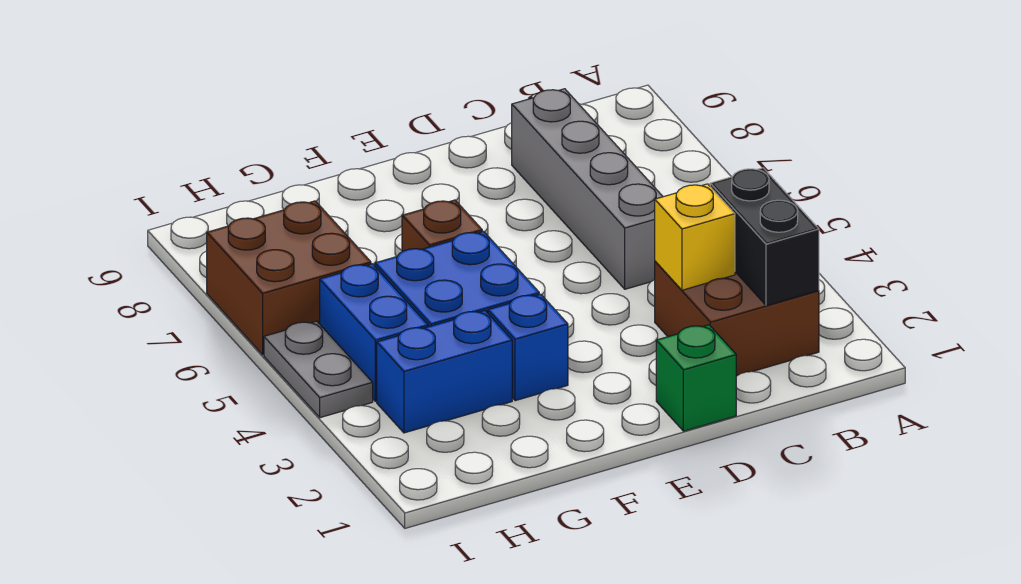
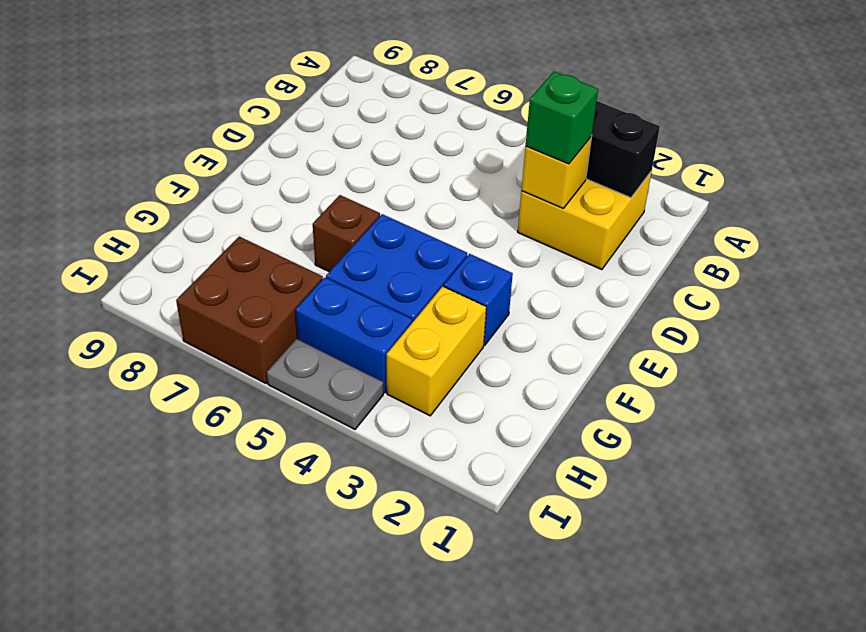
brown brick B2:C3 level 1 -> yellow brick B2:C3 level 1
grey brick C5:C8 level 1 -> none
green brick D1 level 1 -> green brick C3 level 3
blue brick G3:H3 level 1 -> yellow brick G3:H3 level 1

